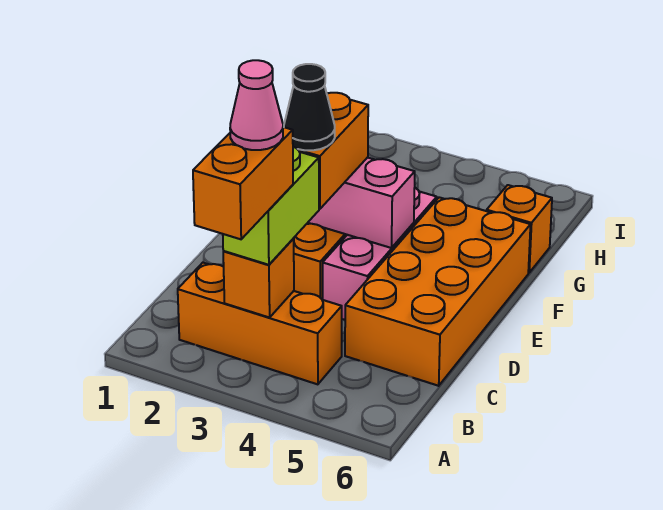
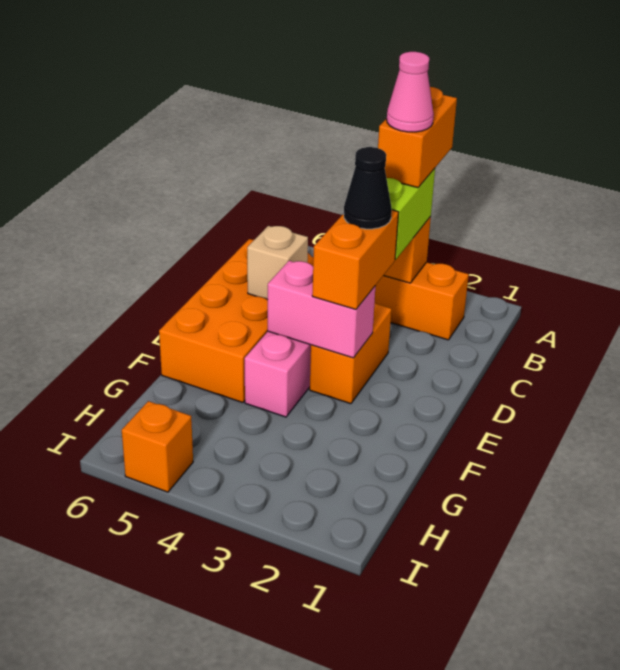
none -> tan brick D5 level 2
orange brick G6 level 1 -> orange brick I5 level 1

